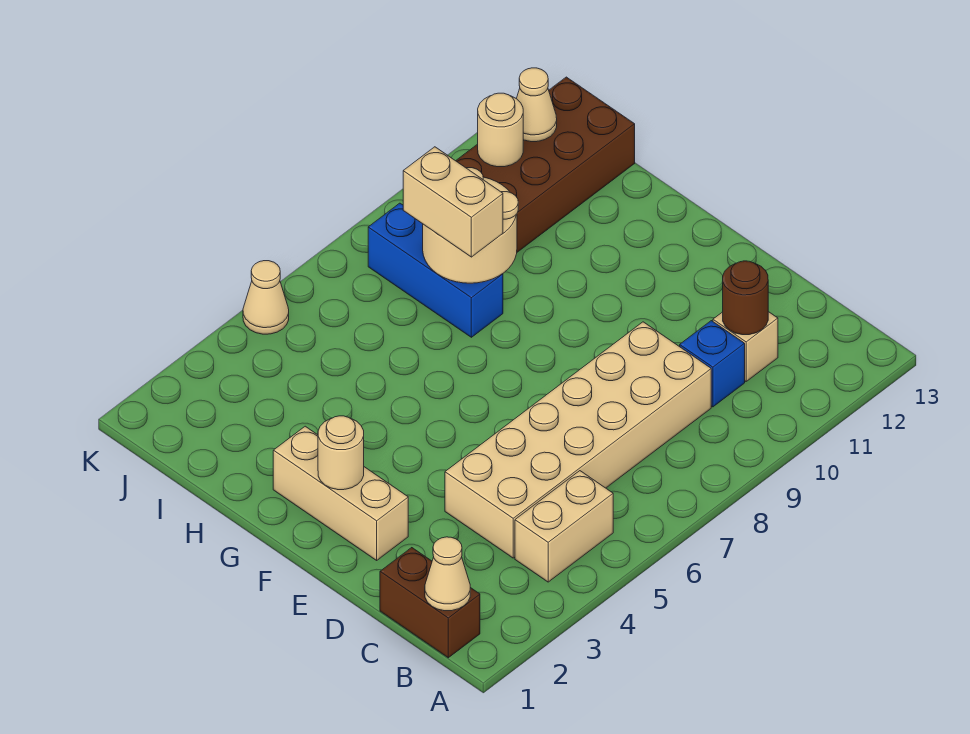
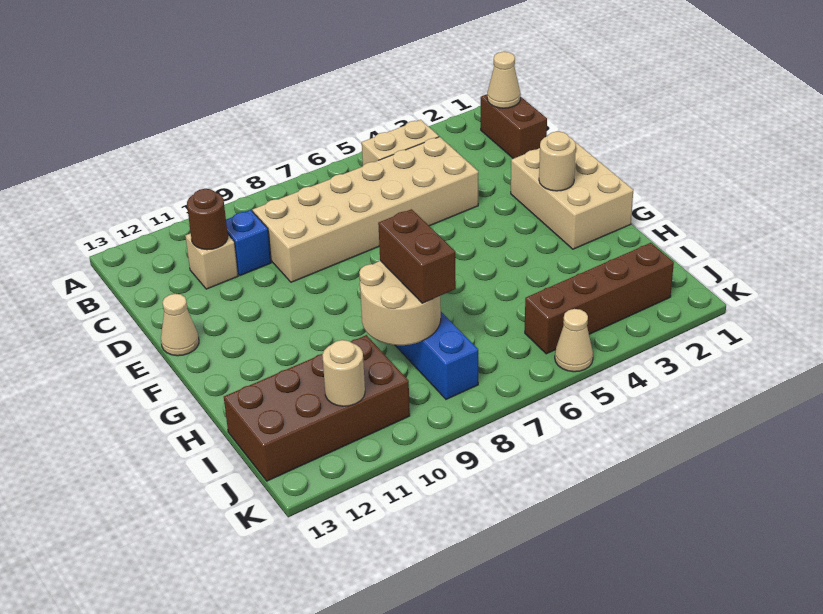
tan brick E2:G2 level 1 -> tan brick E1:G2 level 1
tan brick H8:I8 level 3 -> brown brick H8:I8 level 3
none -> brown brick J2:J5 level 1
tan cone J12 level 2 -> tan cone E13 level 1

